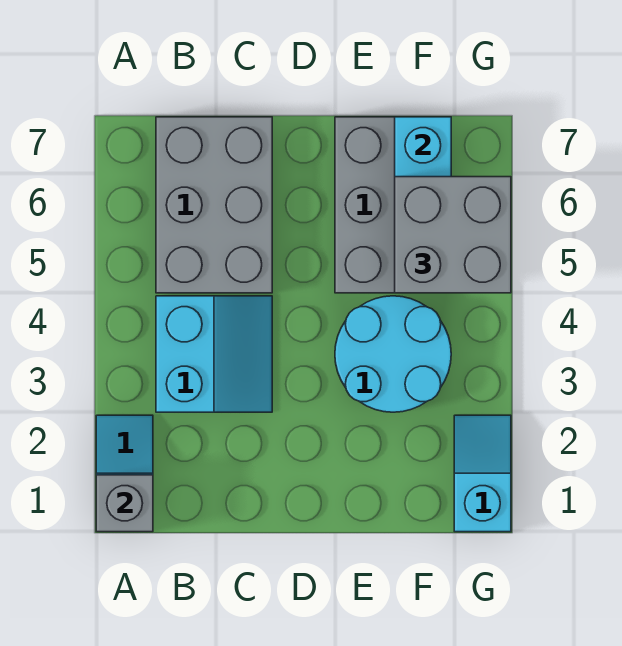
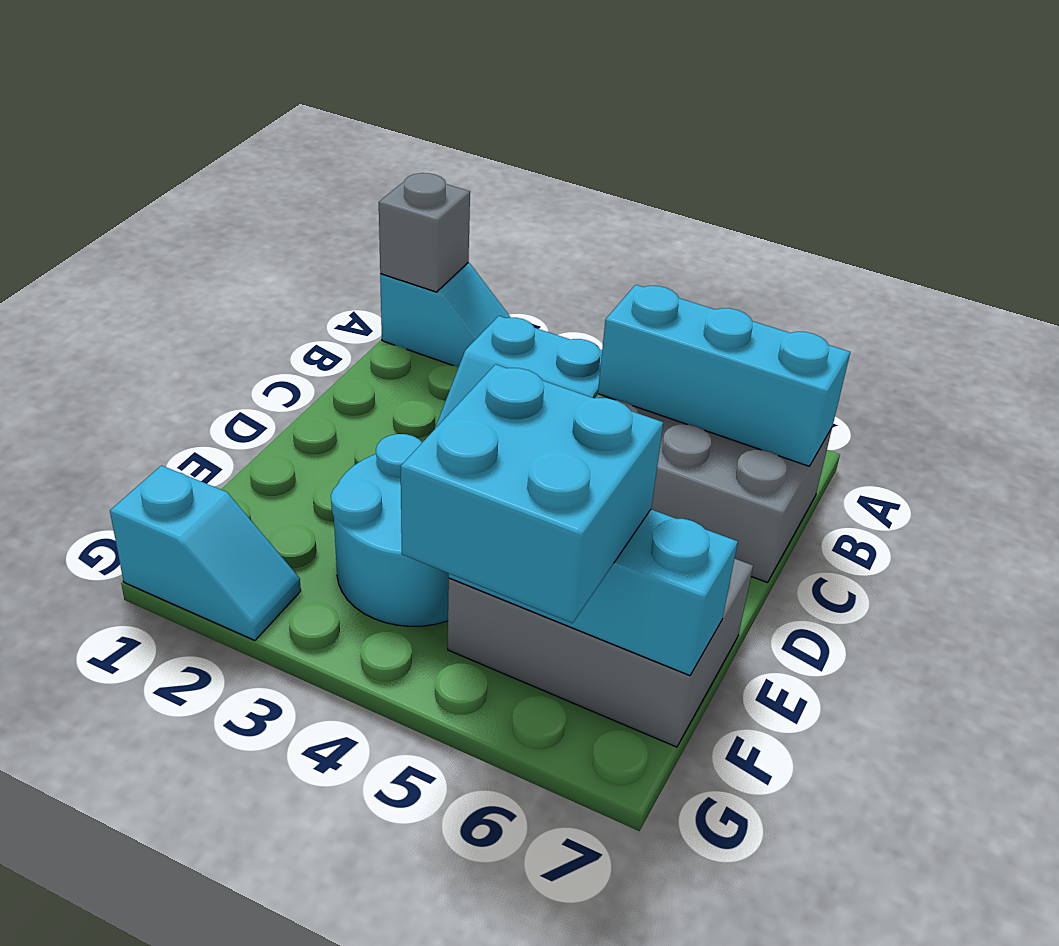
none -> cyan brick B5:B7 level 2
grey brick F5:G6 level 3 -> cyan brick F5:G6 level 3

